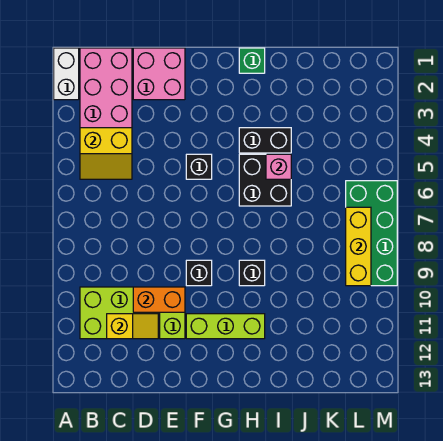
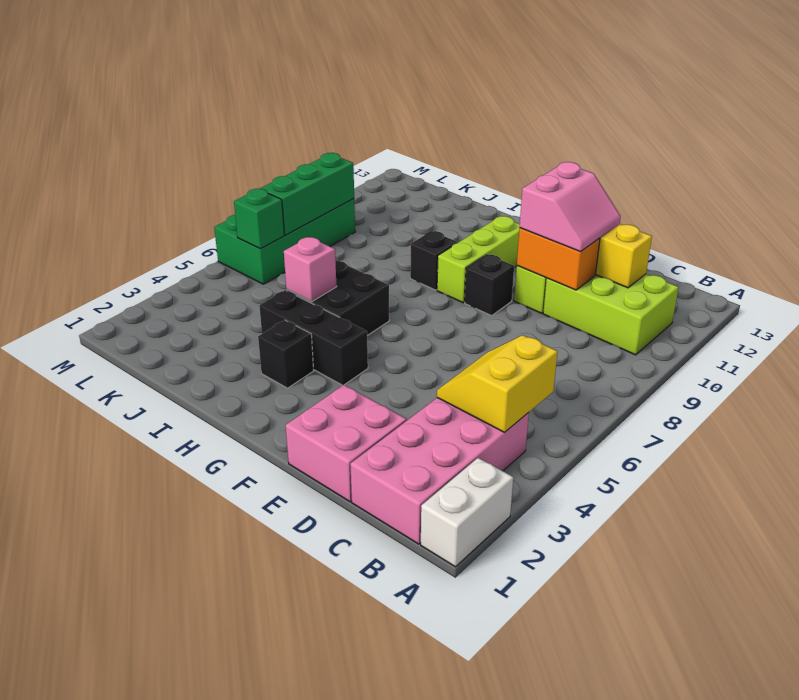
yellow slope B4:C5 level 2 top 4 -> yellow slope B4:C5 level 2 top B
none -> pink slope D10:E11 level 3 top E
black brick F5 level 1 -> black brick H3 level 1
lime brick F11:H11 level 1 -> lime brick G9:G11 level 1
green brick H1 level 1 -> green brick L6 level 2
black brick H4:I4 level 1 -> black brick G4:I4 level 1
yellow brick L7:L9 level 2 -> green brick L7:L9 level 2

